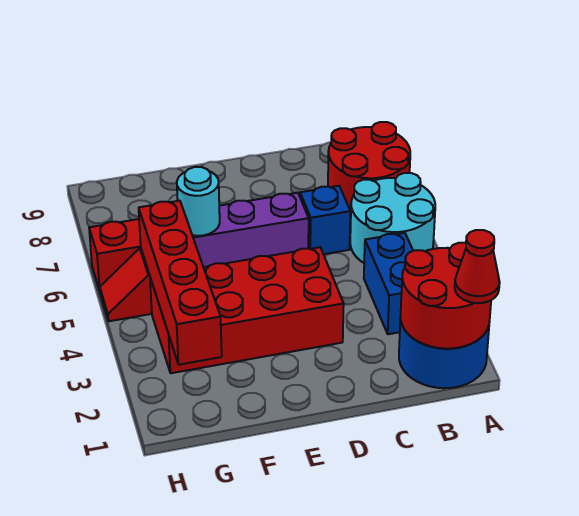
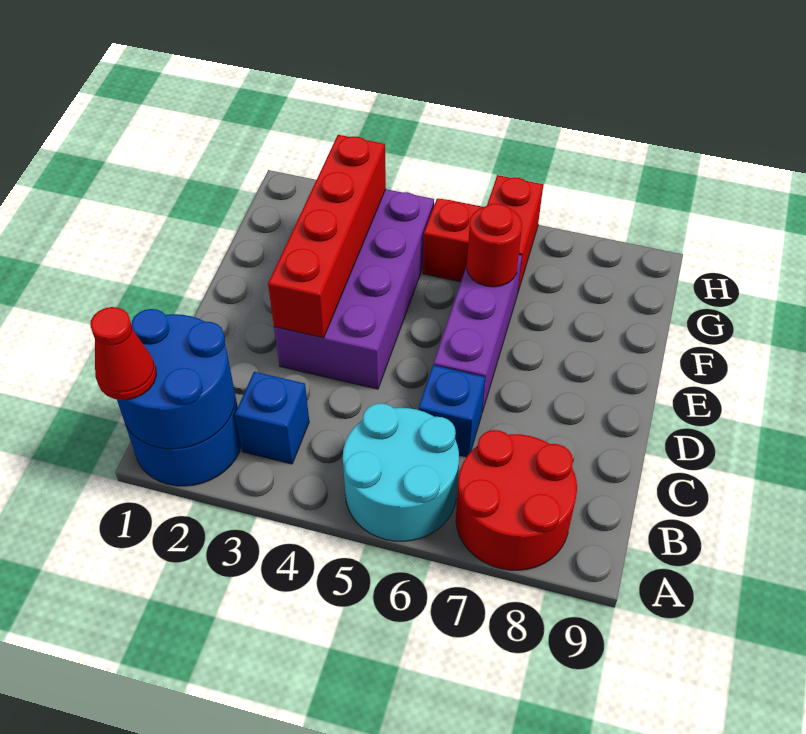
red round brick A1:B2 level 2 -> blue round brick A1:B2 level 2
blue brick B3:B4 level 1 -> blue brick B3 level 1
red brick D3:G4 level 1 -> purple brick D3:G4 level 1
cyan round brick F6 level 2 -> red round brick F6 level 2
red brick G2:G5 level 2 -> red brick D3:G3 level 2

